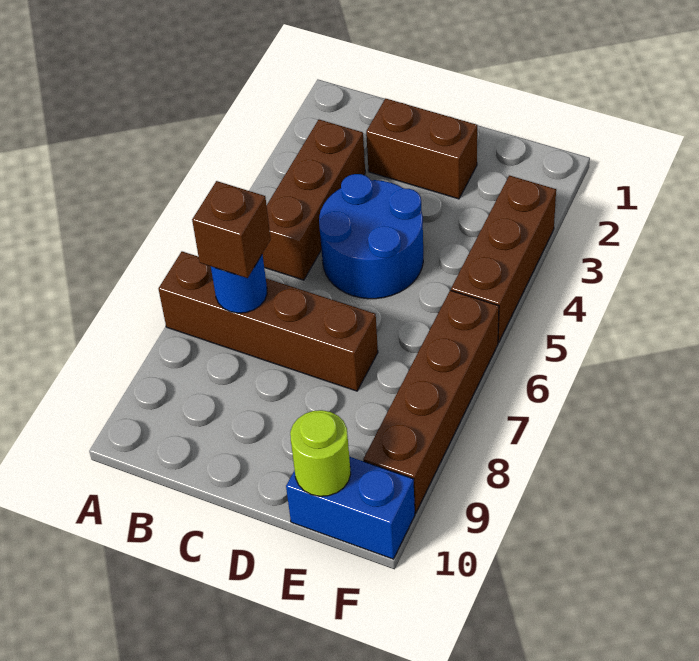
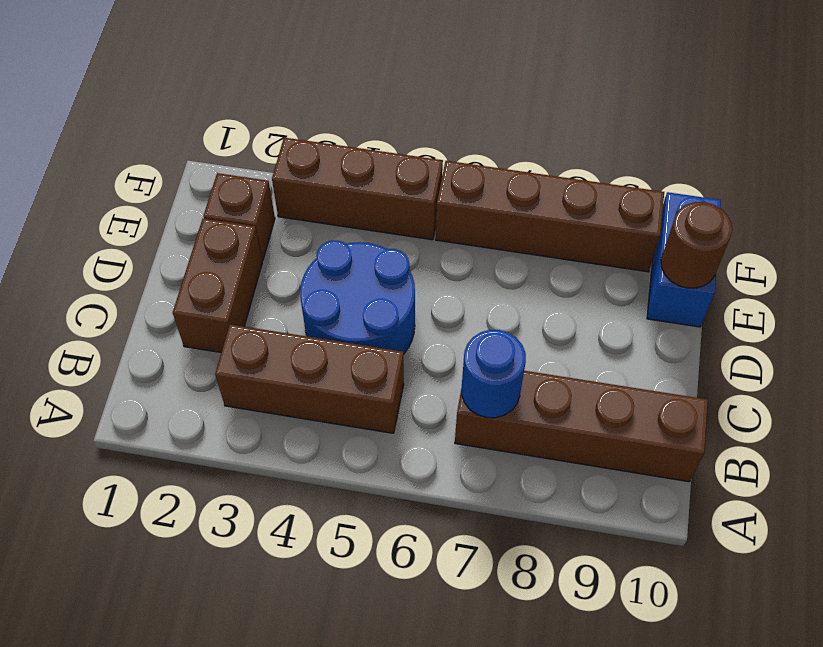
brown brick A7:D7 level 1 -> brown brick B7:B10 level 1
brown brick B7 level 3 -> brown brick E2 level 1
lime round brick E10 level 2 -> brown round brick E10 level 2

